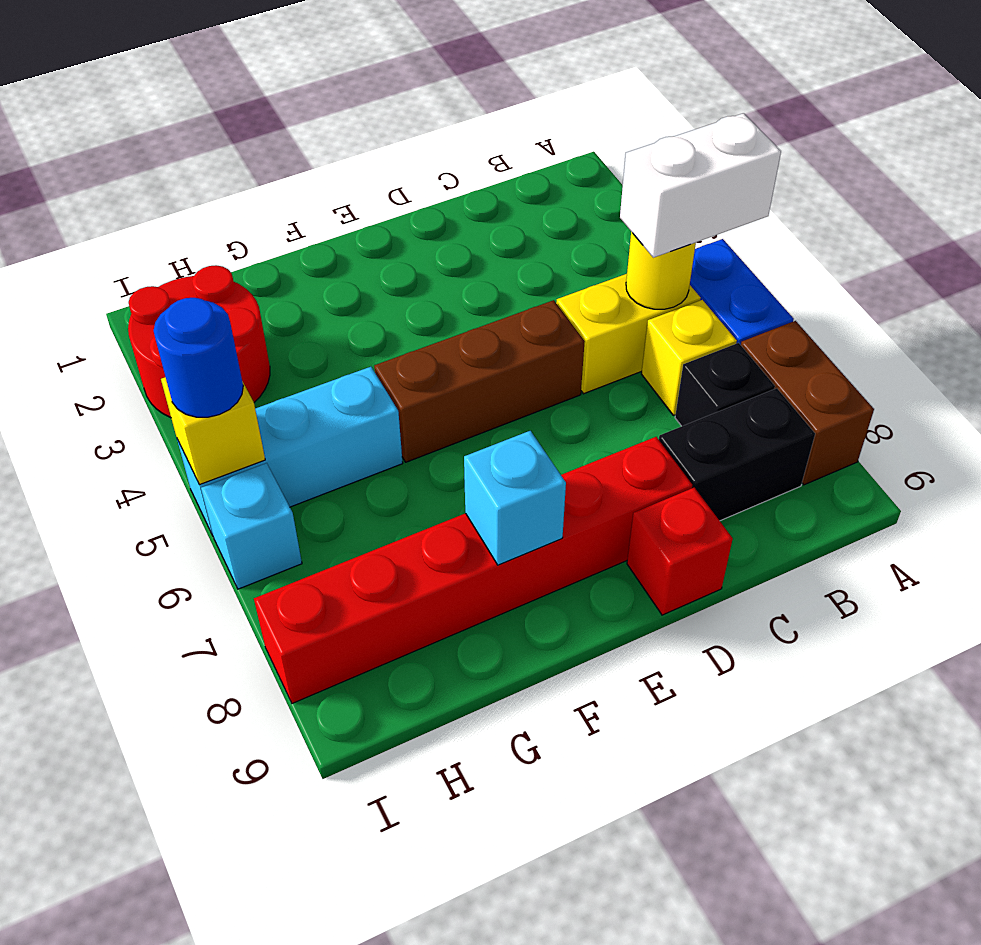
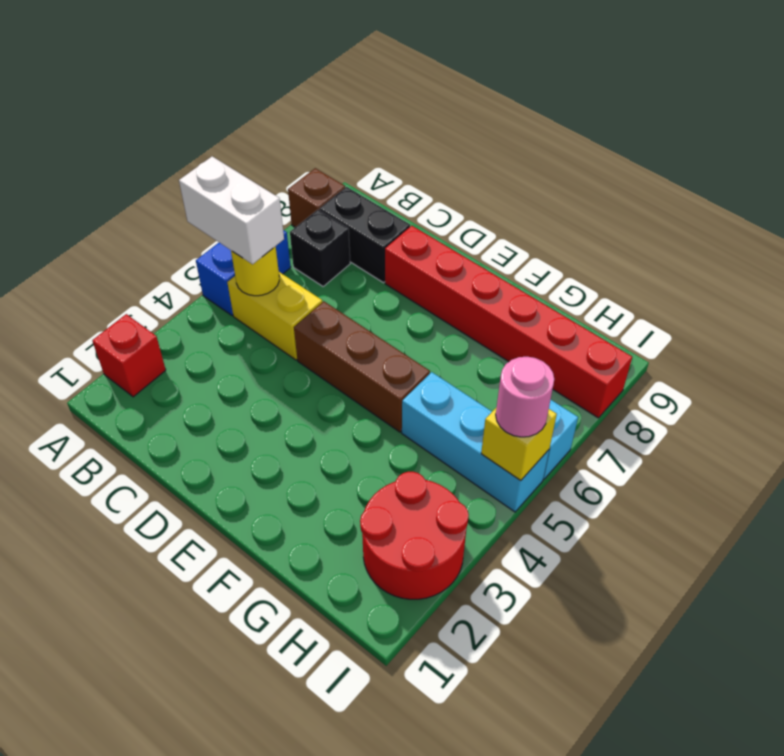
brown brick A7:A8 level 1 -> brown brick A8 level 1
yellow brick B6 level 1 -> none
red brick D9 level 1 -> red brick A2 level 1
cyan brick F8 level 2 -> none
blue round brick I5 level 3 -> pink round brick I5 level 3

